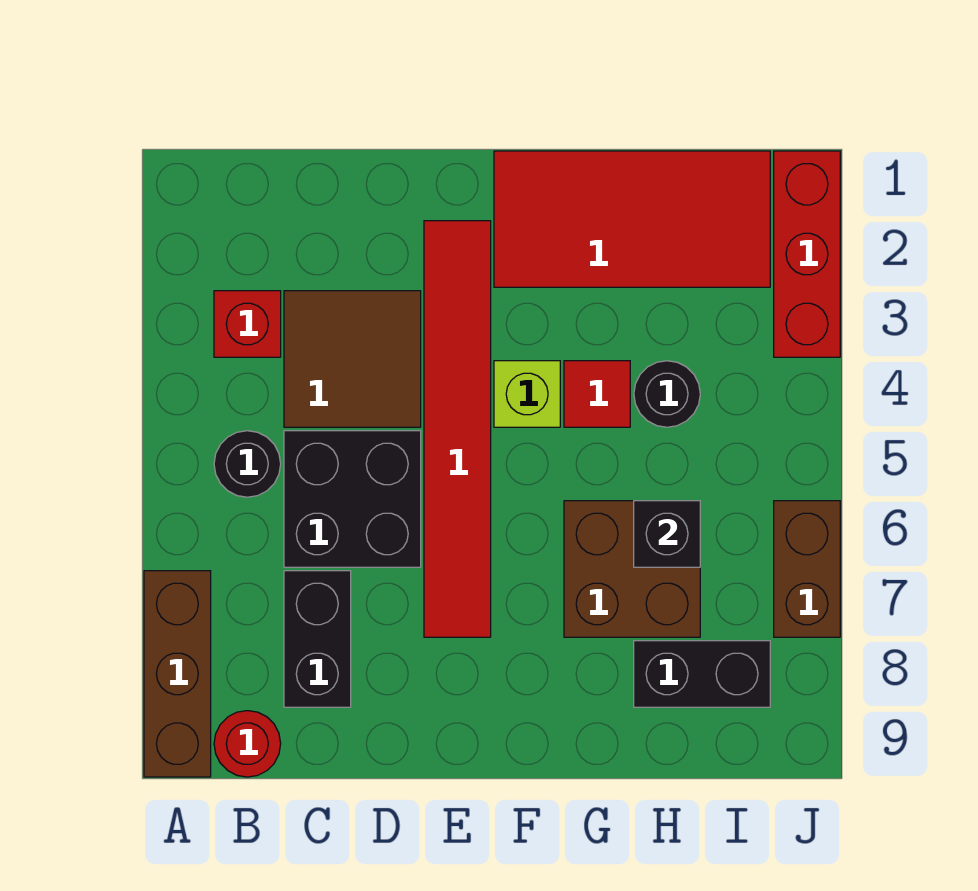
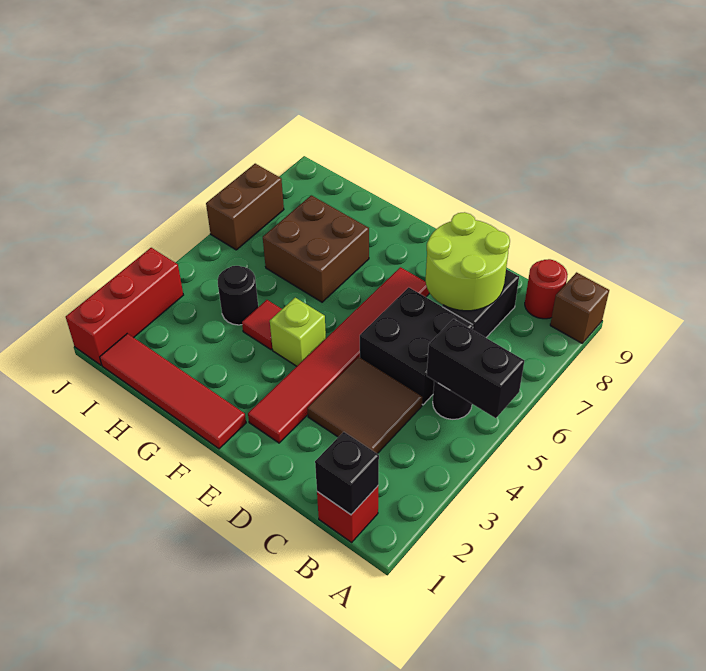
brown brick A7:A9 level 1 -> brown brick A9 level 1
red brick B3 level 1 -> red brick B1 level 1
none -> lime round brick C7:D8 level 2
red tile F1:I2 level 1 -> red tile F1:I1 level 1
black brick H6 level 2 -> black brick B1 level 2
black brick H8:I8 level 1 -> black brick A5:B5 level 2

